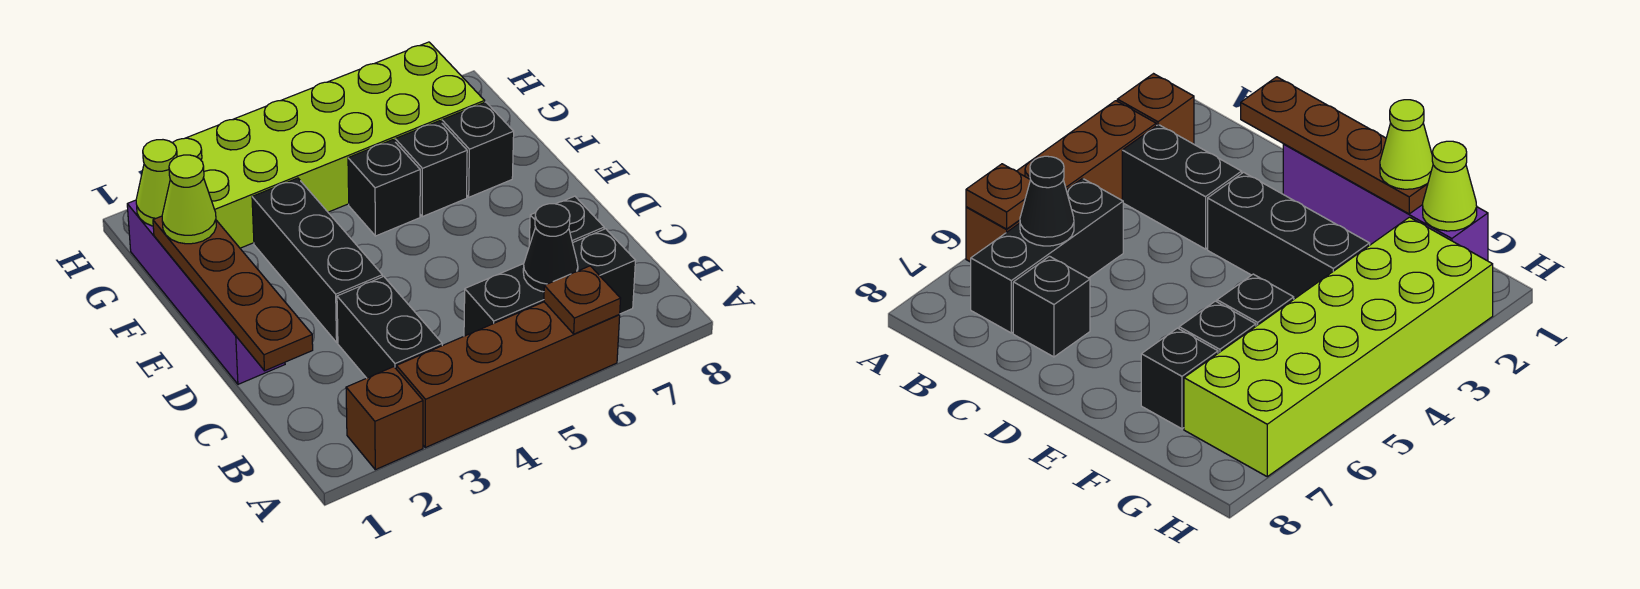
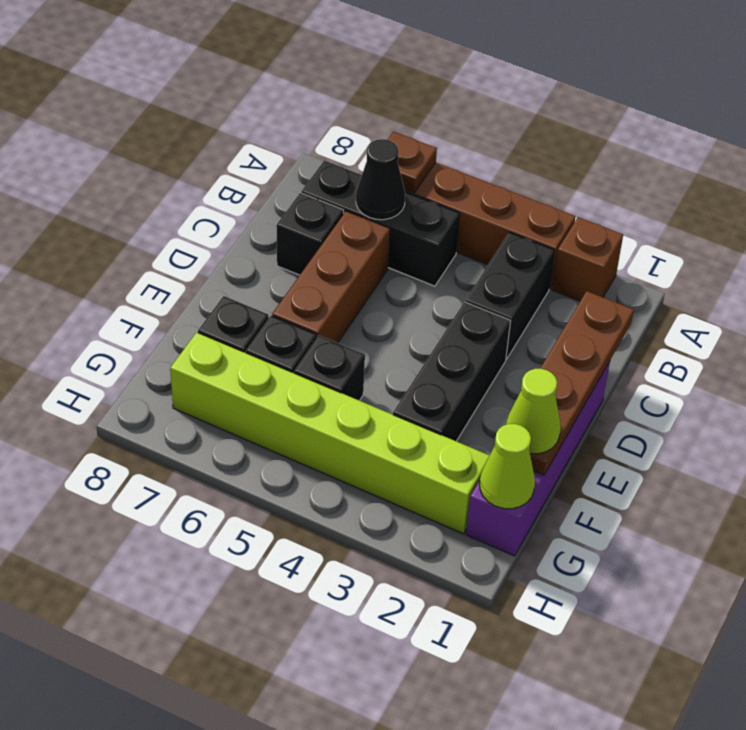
none -> brown brick C6:E6 level 1
lime brick G2:H7 level 1 -> lime brick G2:G7 level 1

